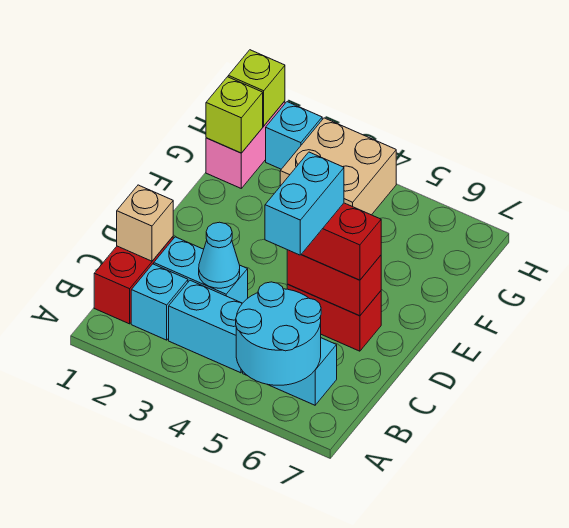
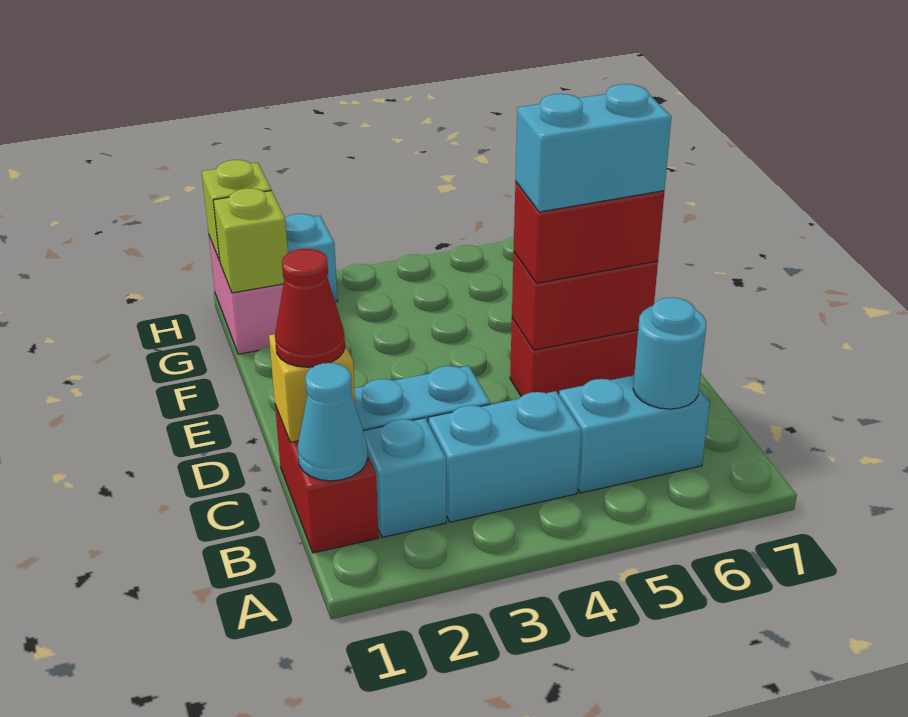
cyan round brick A5:B6 level 2 -> cyan round brick B6 level 2
tan brick C1 level 2 -> yellow brick C1 level 2
none -> red cone C1 level 3
cyan cone C3 level 2 -> cyan cone B1 level 2
cyan brick C5:D5 level 4 -> cyan brick D5:D6 level 4
tan brick G3:H4 level 1 -> none

